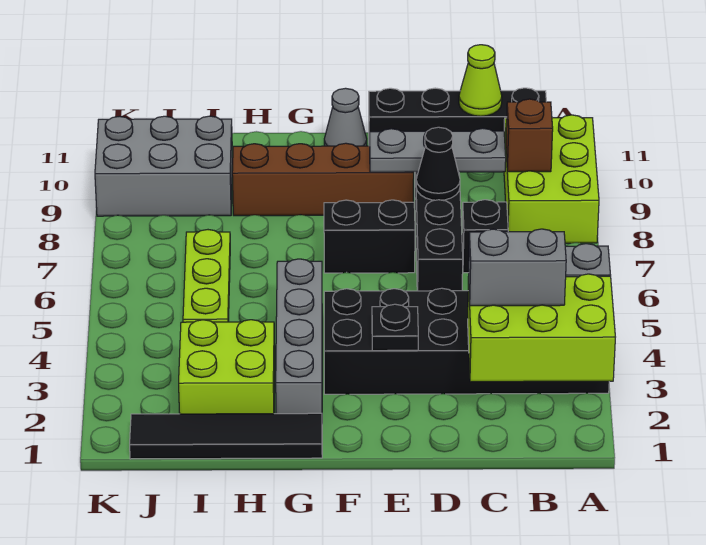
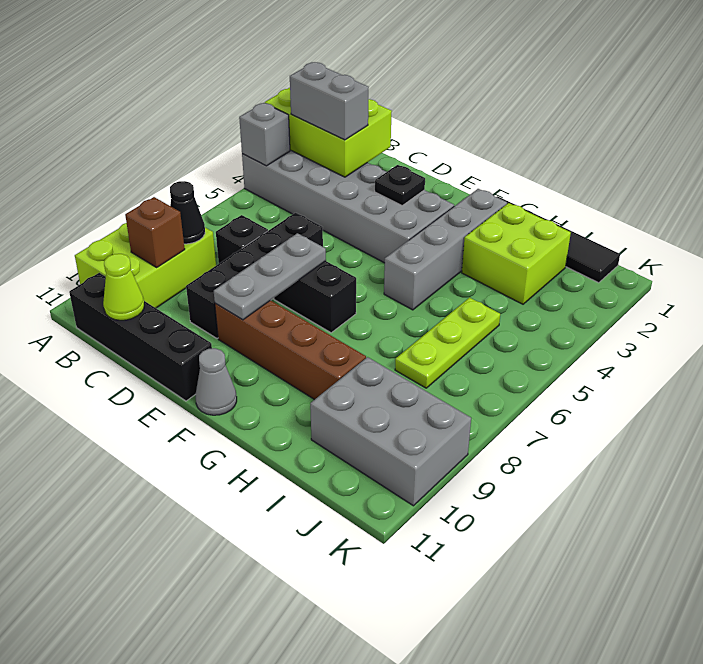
black brick A3:F4 level 1 -> grey brick A3:F4 level 1
grey plate C9:E9 level 2 -> grey plate E7:E9 level 2
black cone D8 level 2 -> black cone B8 level 2

